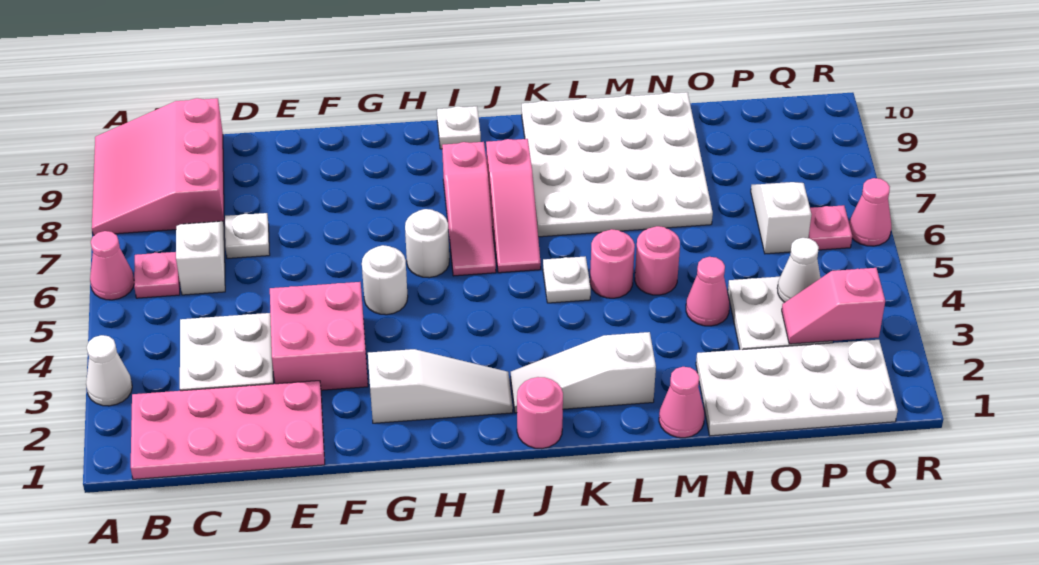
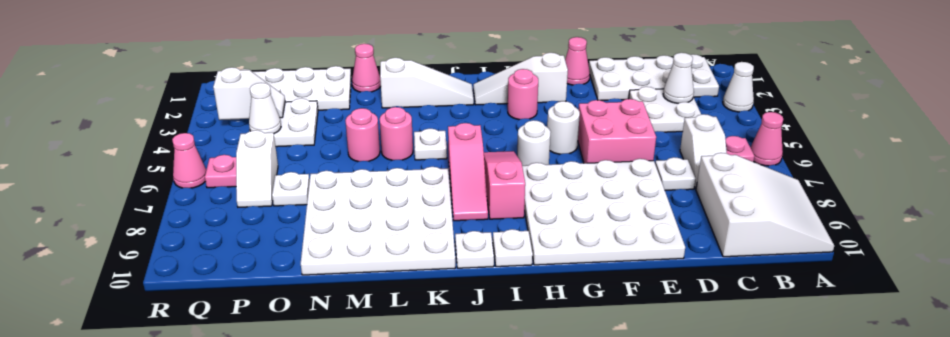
pink slope A8:C10 level 1 top C -> white slope A8:C10 level 1 top C
pink plate B1:E2 level 1 -> white plate B1:E2 level 1
none -> white cone C3 level 2
pink brick E3:F4 level 1 -> pink brick E5:F6 level 1
none -> white plate E7:H10 level 1
pink round brick J1 level 1 -> pink round brick H3 level 1
pink slope J6:J8 level 1 top 8 -> pink slope J6:J8 level 1 top 6
none -> white plate J10 level 1
pink cone N4 level 1 -> pink cone F1 level 1
none -> white plate O7 level 1
pink slope P3:Q3 level 2 top Q -> white slope P3:Q3 level 2 top Q

